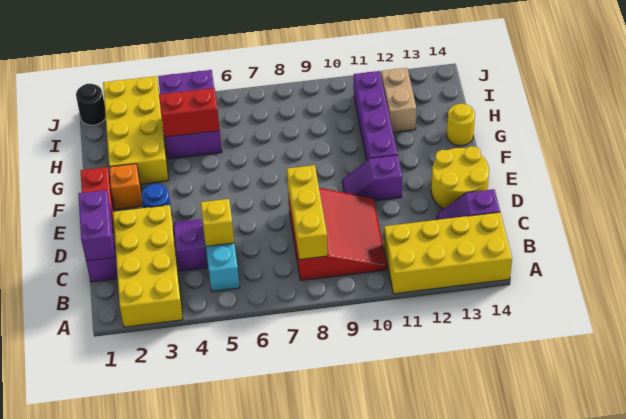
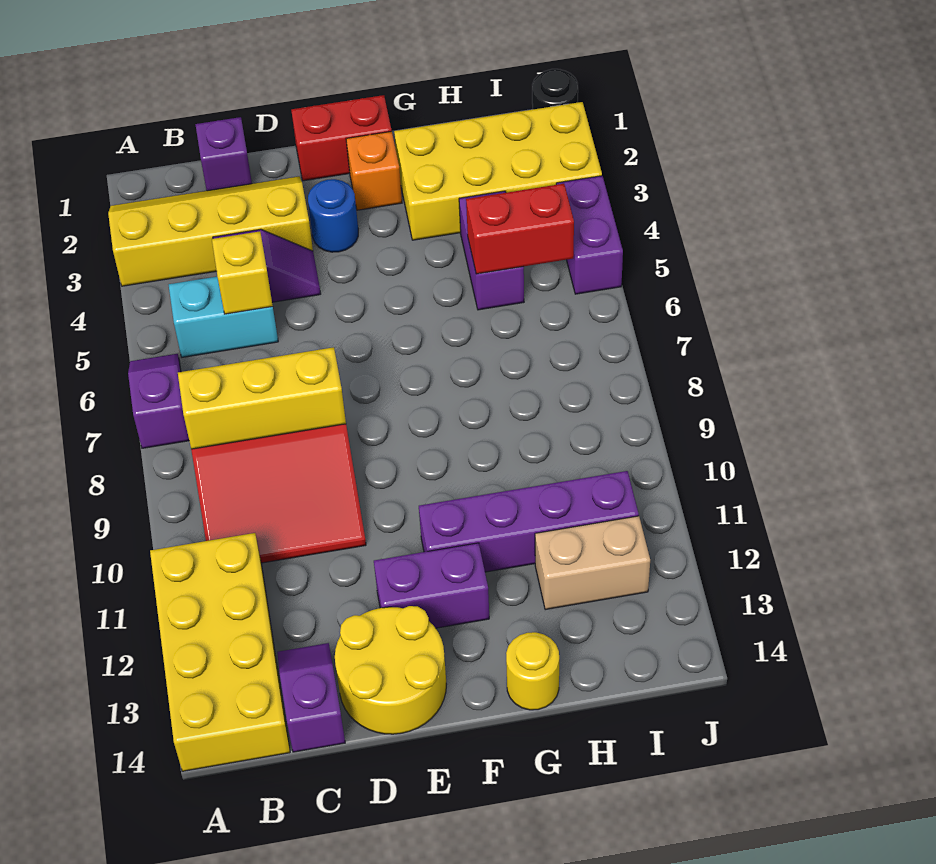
yellow brick A2:D3 level 1 -> yellow slope A2:D3 level 1 top 3
purple brick C1:D1 level 2 -> purple brick E12:F12 level 1
purple slope E10:E11 level 1 top 11 -> purple slope A6:A7 level 1 top 7
red brick H4:H5 level 2 -> red brick H5:I5 level 2

